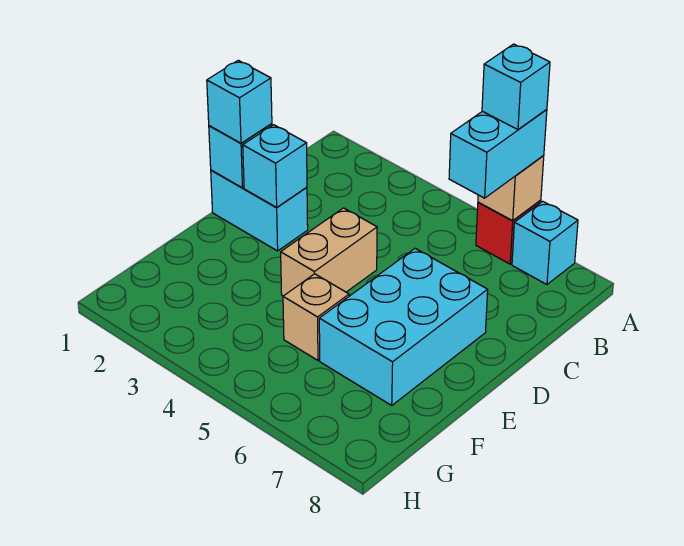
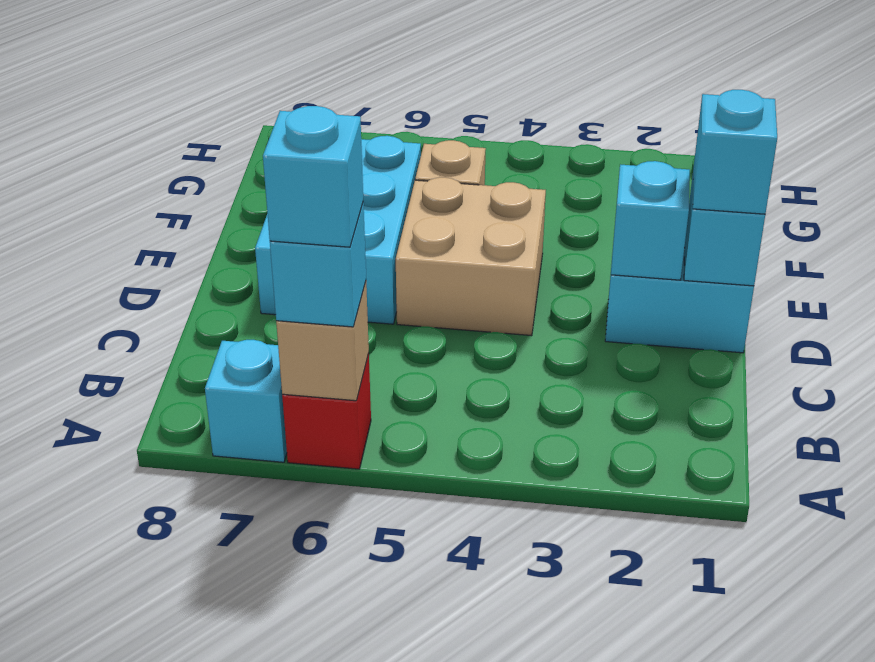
cyan brick A6:B6 level 3 -> cyan brick A6 level 3
tan brick D4:E4 level 1 -> tan brick D4:E5 level 1

